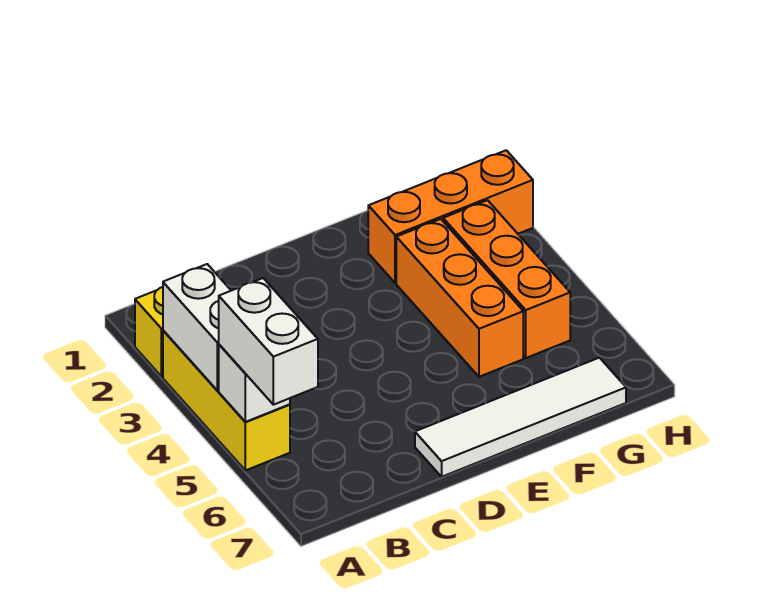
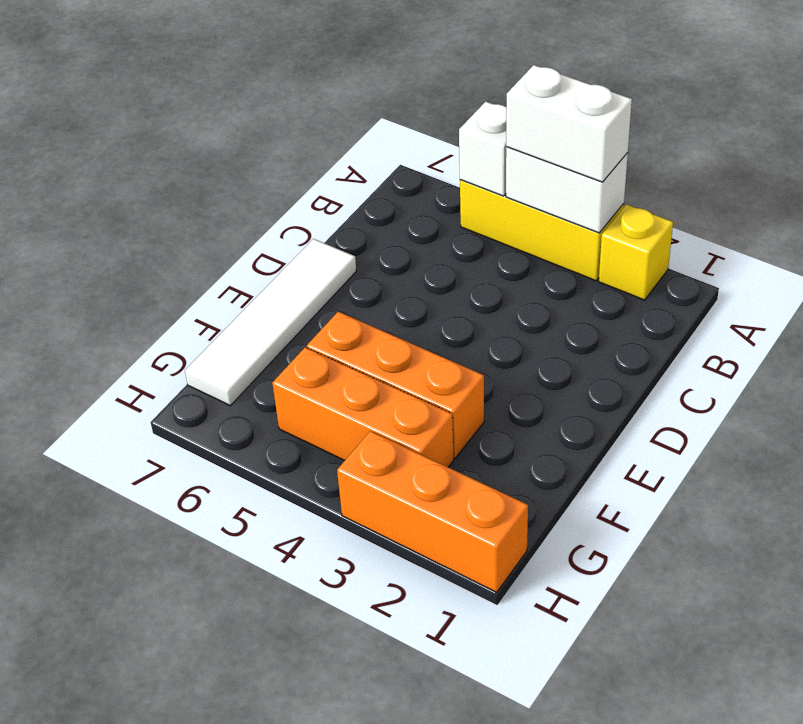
white brick A5:A6 level 3 -> white brick A3:A4 level 3
orange brick F2:H2 level 1 -> orange brick H1:H3 level 1

